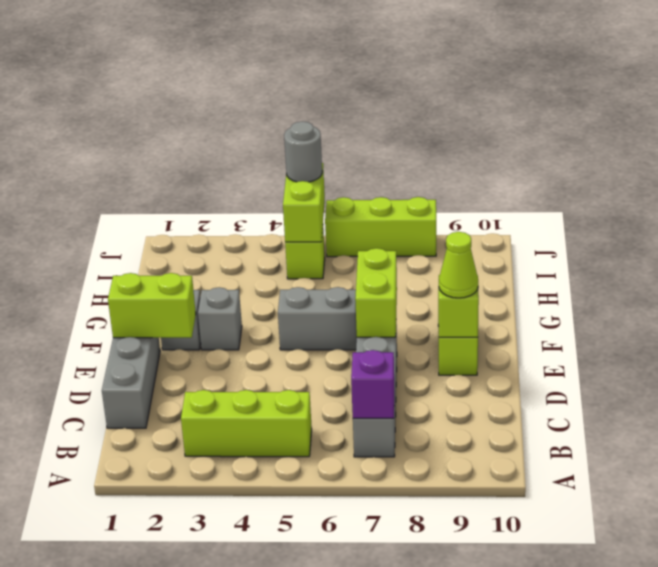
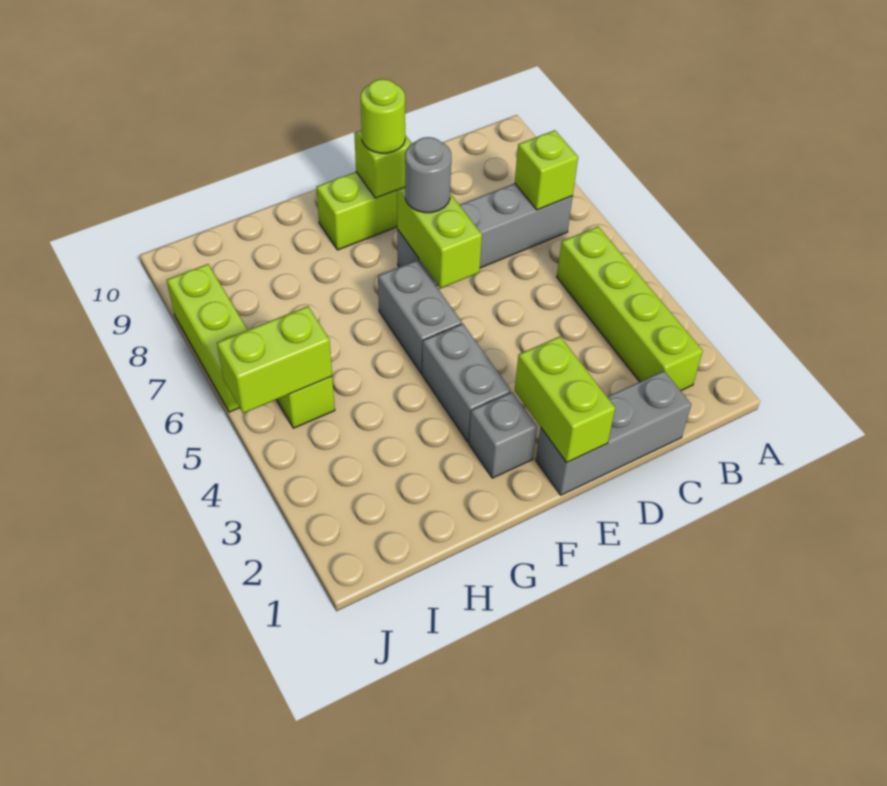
lime brick B3:B5 level 1 -> lime brick B2:B5 level 1
purple brick B7 level 2 -> lime brick B7 level 2
lime brick E7:F7 level 2 -> lime brick E6:E7 level 2
lime cone E9 level 3 -> lime round brick E9 level 3
grey brick F3 level 1 -> grey brick F3:F4 level 1
grey round brick J5 level 3 -> grey round brick E7 level 3

